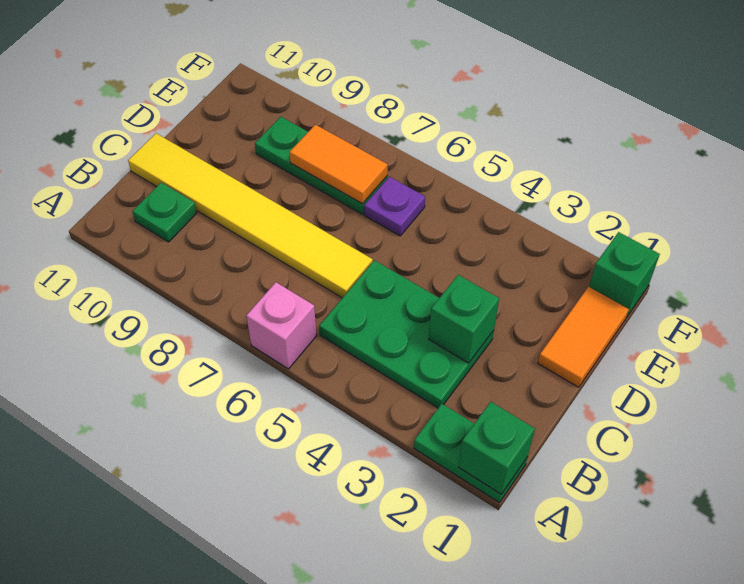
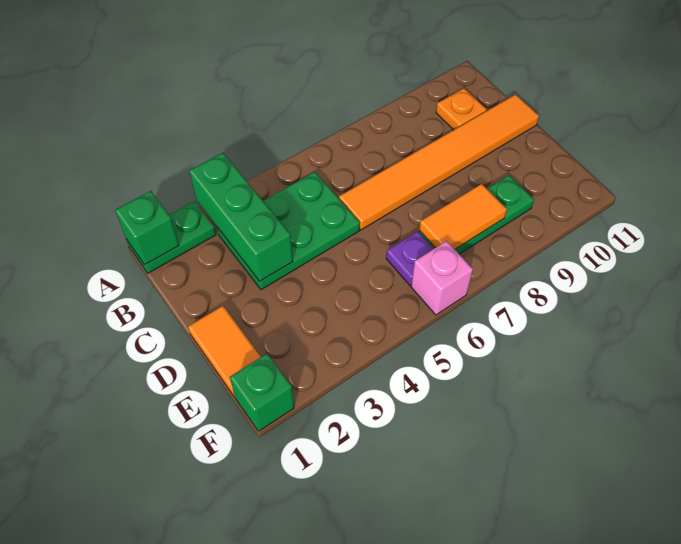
pink brick A6 level 1 -> pink brick F6 level 1
green plate B10 level 1 -> orange plate B10 level 1
green brick C3 level 2 -> green brick A3:C3 level 2
yellow tile C6:C11 level 1 -> orange tile C6:C11 level 1

